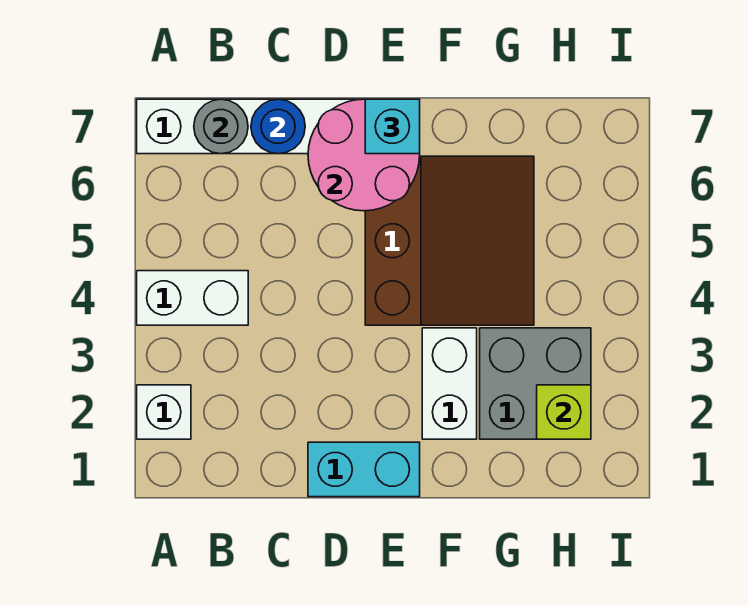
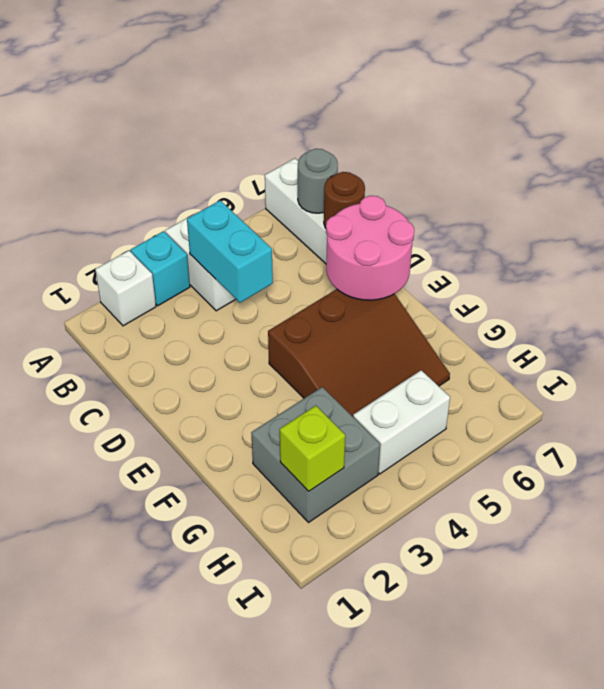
blue round brick C7 level 2 -> brown round brick C7 level 2
cyan brick D1:E1 level 1 -> cyan brick B4:C4 level 2
cyan brick E7 level 3 -> cyan brick A3 level 1
white brick F2:F3 level 1 -> white brick H4:H5 level 1

